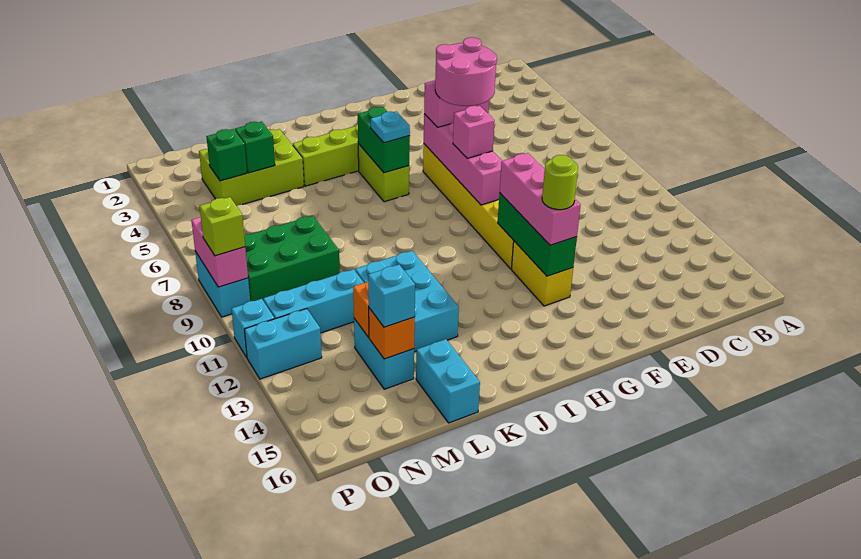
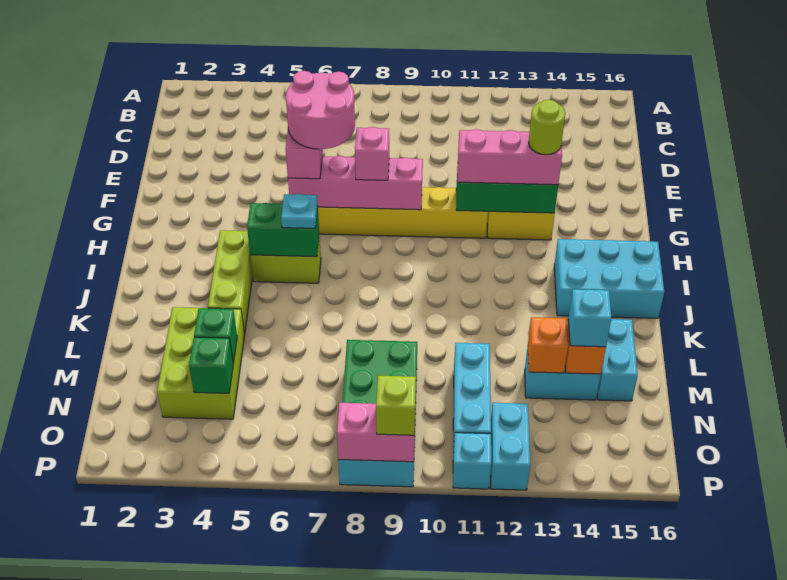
cyan brick K11:L13 level 1 -> cyan brick I14:J16 level 1
cyan brick L15:L16 level 1 -> cyan brick L15:M15 level 1

